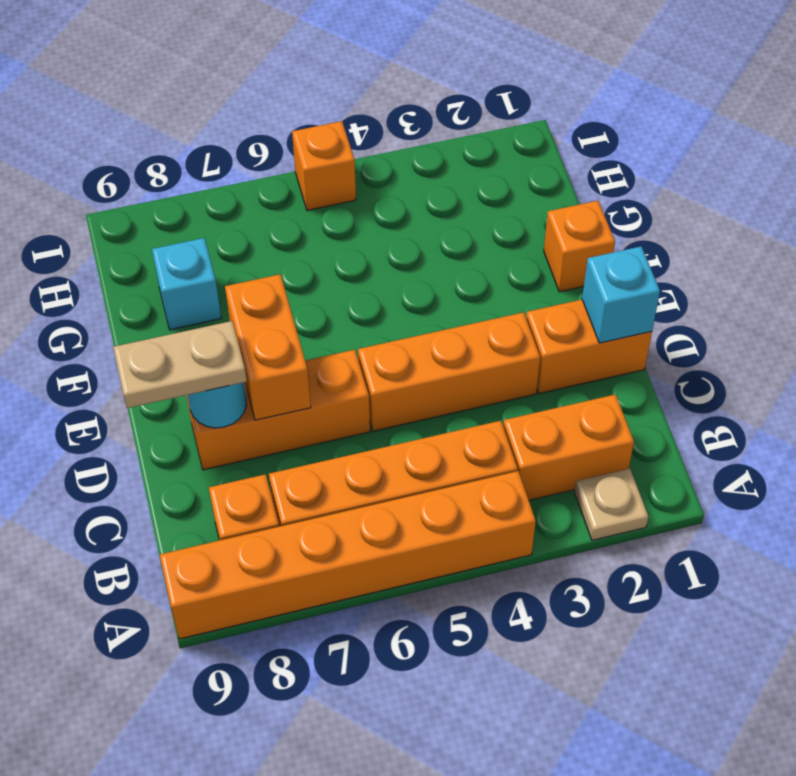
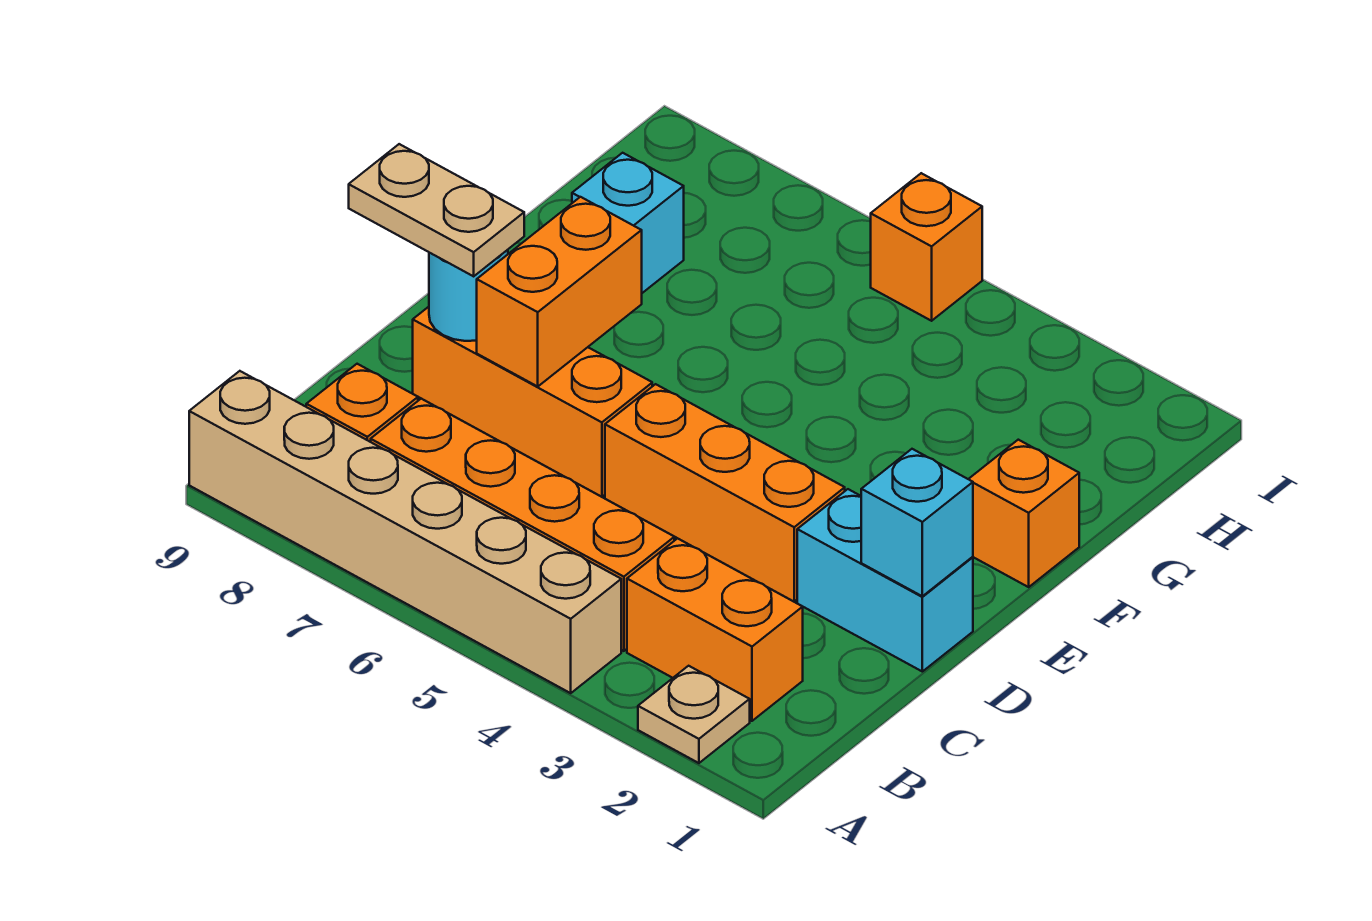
orange brick A4:A9 level 1 -> tan brick A4:A9 level 1
orange brick D1:D2 level 1 -> cyan brick D1:D2 level 1

